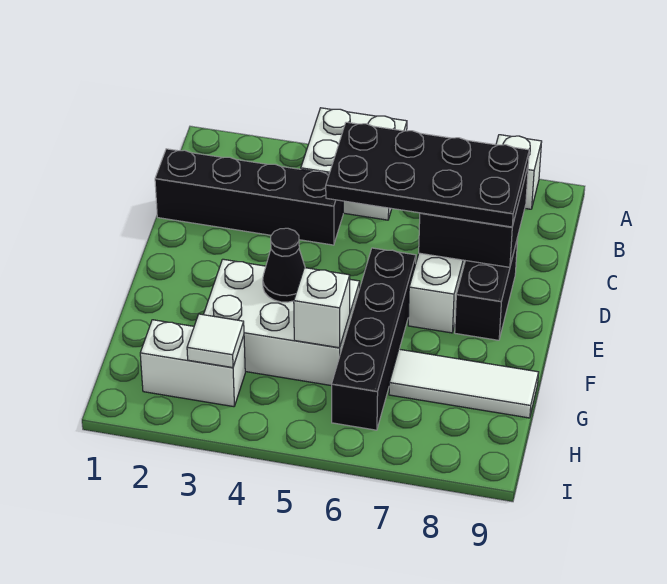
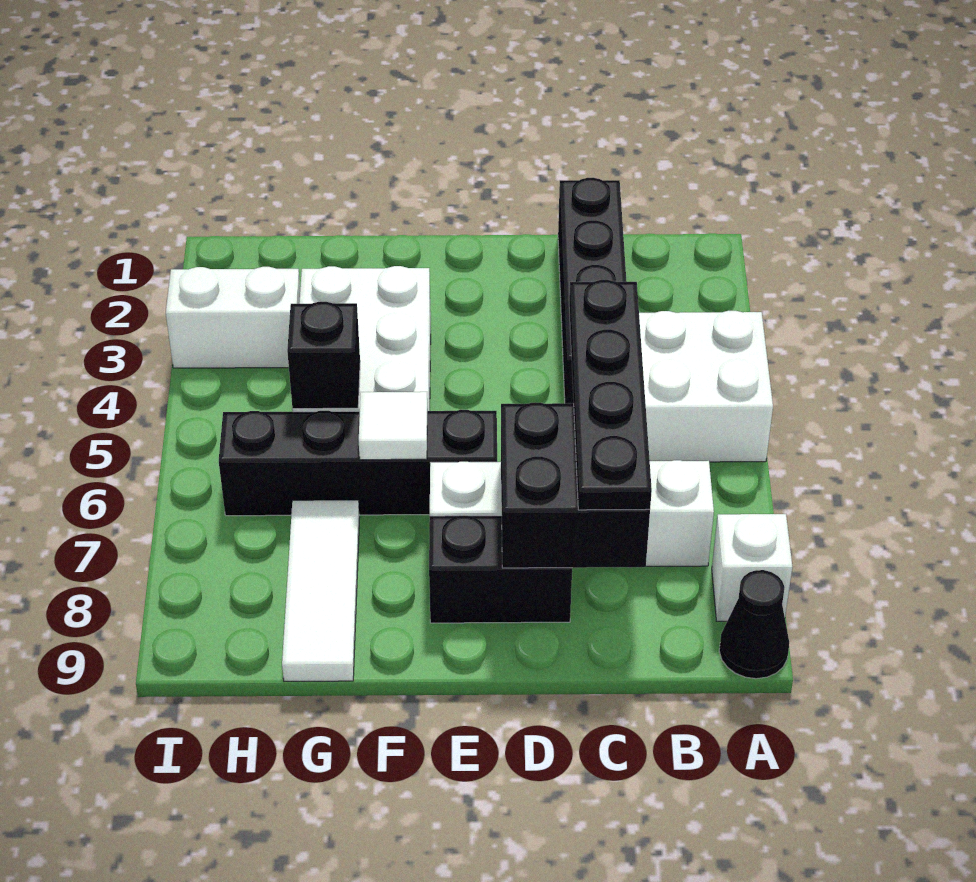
black plate C5:D8 level 3 -> black plate C5:C8 level 3
black cone F4 level 2 -> black cone A9 level 1
white brick G5 level 2 -> black brick G5 level 2
white brick H2:H3 level 1 -> white brick H3:I3 level 1
white tile H3 level 2 -> white tile F6 level 2

